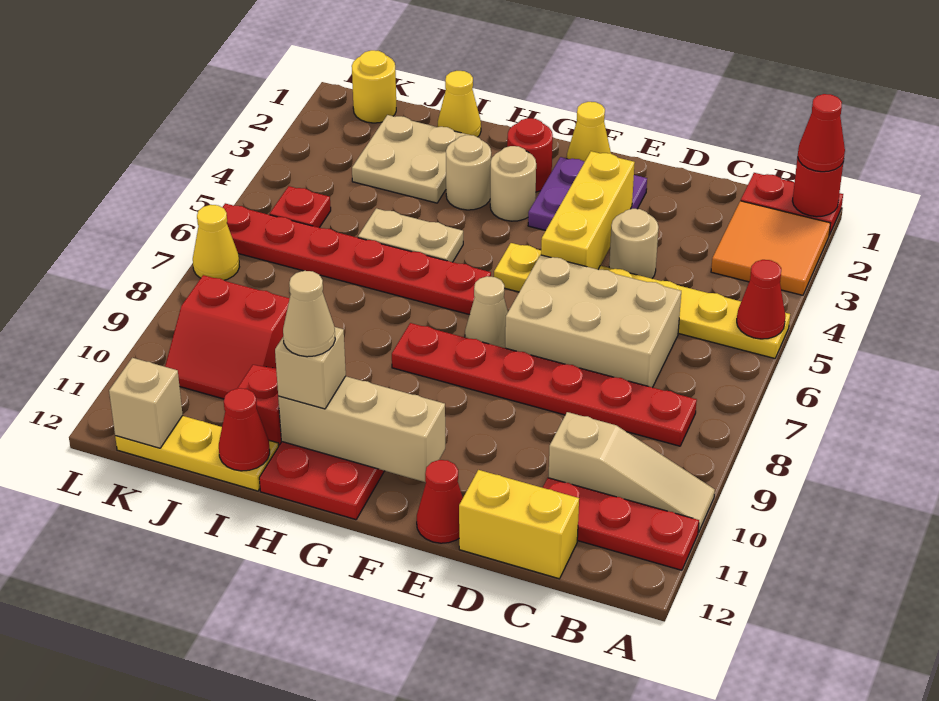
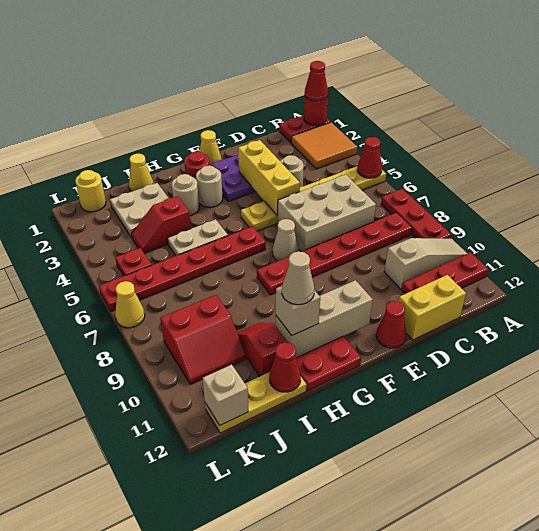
none -> red plate A7:A9 level 1
none -> red slope I4:J4 level 1 top I

